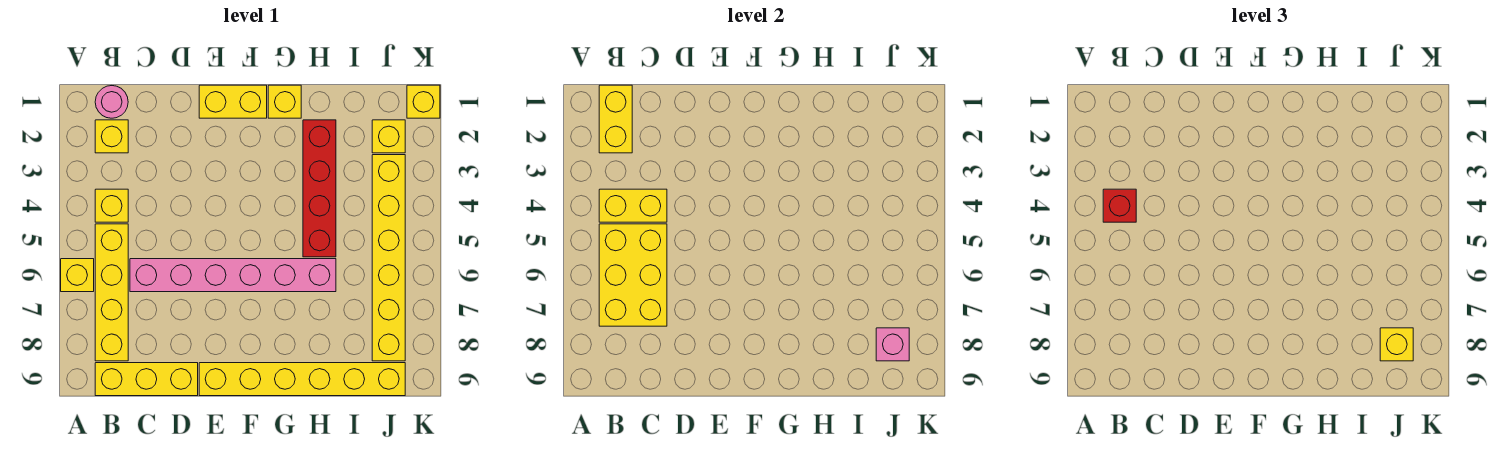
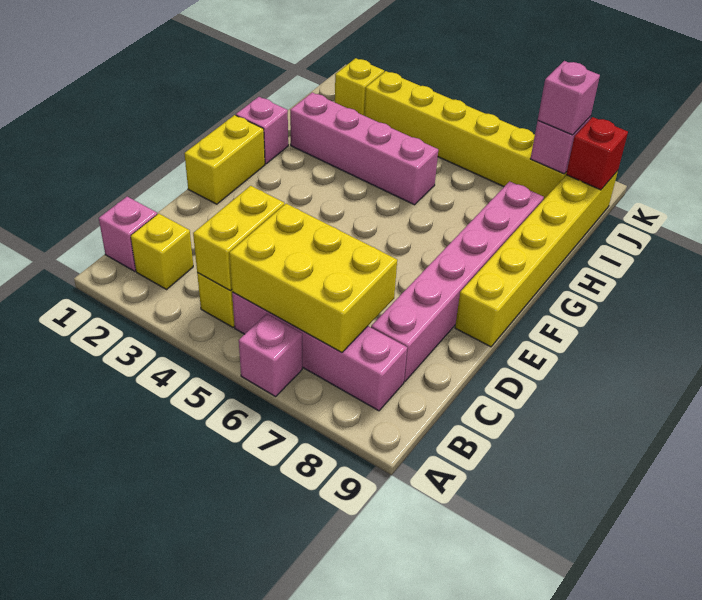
yellow brick A6 level 1 -> pink brick A6 level 1
pink round brick B1 level 1 -> pink brick B1 level 1
yellow brick B1:B2 level 2 -> none
red brick B4 level 3 -> red brick J9 level 2
yellow brick B5:B8 level 1 -> pink brick B5:B8 level 1
yellow brick B9:D9 level 1 -> none
pink brick C6:H6 level 1 -> pink brick C8:H8 level 1
yellow brick G1 level 1 -> pink brick G1 level 1
red brick H2:H5 level 1 -> pink brick H2:H5 level 1
yellow brick J8 level 3 -> pink brick J8 level 3
yellow brick K1 level 1 -> none

